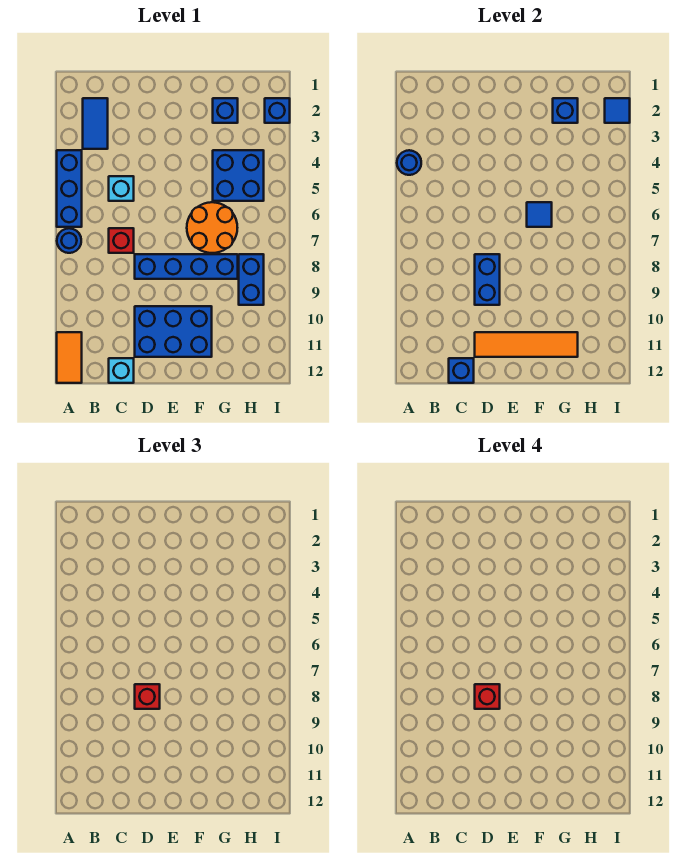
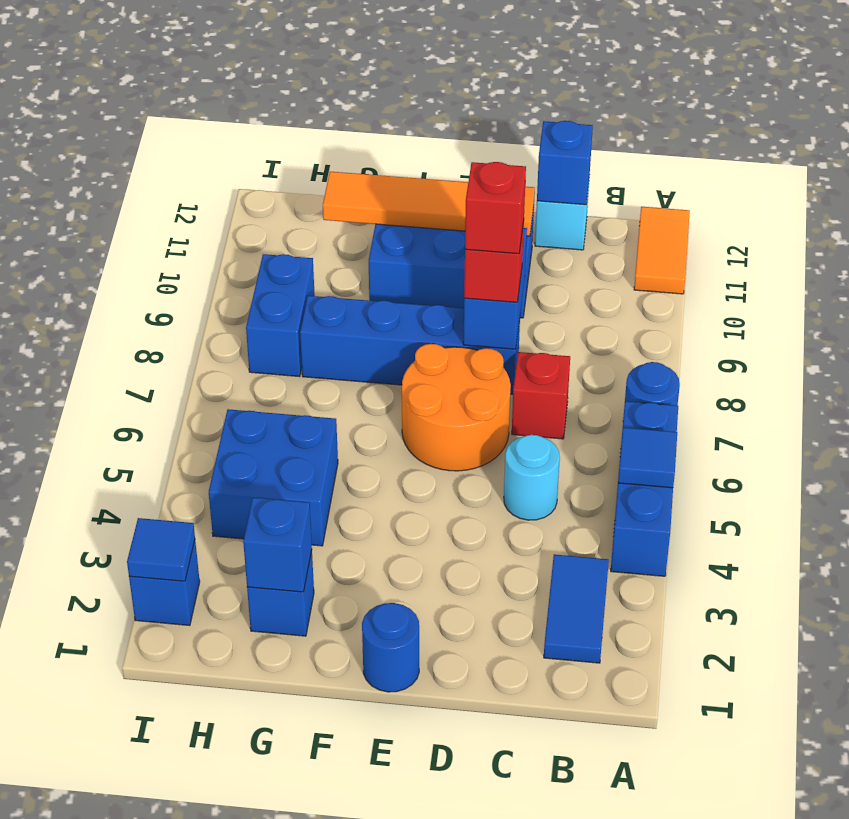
blue round brick A4 level 2 -> blue round brick E1 level 1
cyan brick C5 level 1 -> cyan round brick C5 level 1
orange round brick F6:G7 level 1 -> orange round brick D6:E7 level 1
blue tile F6 level 2 -> blue tile A5 level 2

